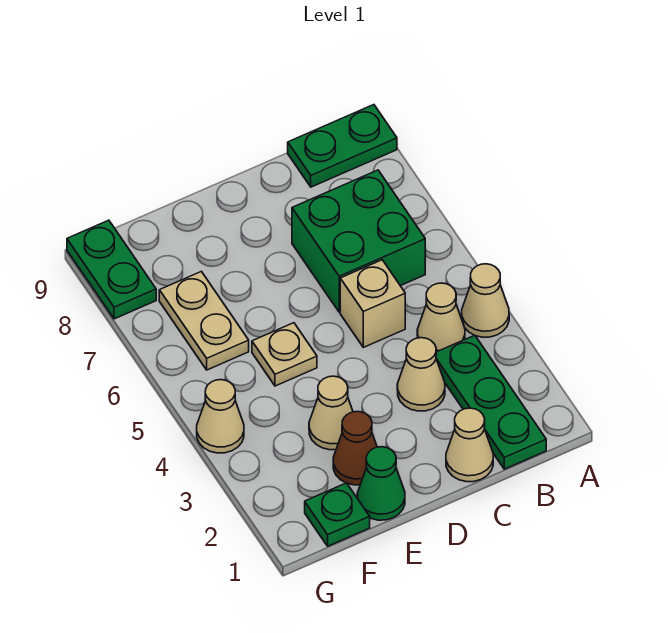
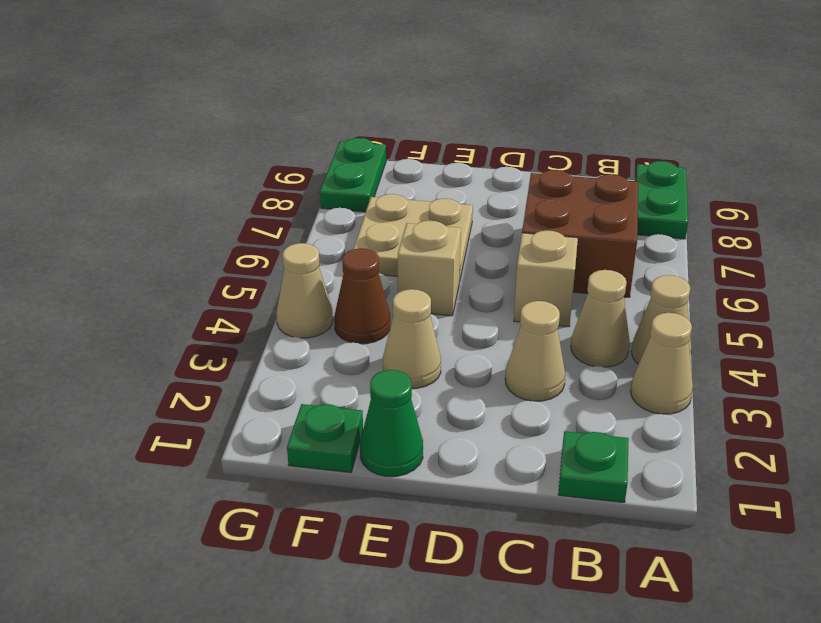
green plate A9:B9 level 1 -> green plate A8:A9 level 1
green plate B1:B3 level 1 -> green plate B1 level 1
green brick B6:C7 level 1 -> brown brick B6:C7 level 1
tan cone C1 level 1 -> tan cone A3 level 1
brown cone E2 level 1 -> brown cone F4 level 1
tan plate E5 level 1 -> tan brick E5 level 1
tan plate F6:F7 level 1 -> tan plate E6:F7 level 1

